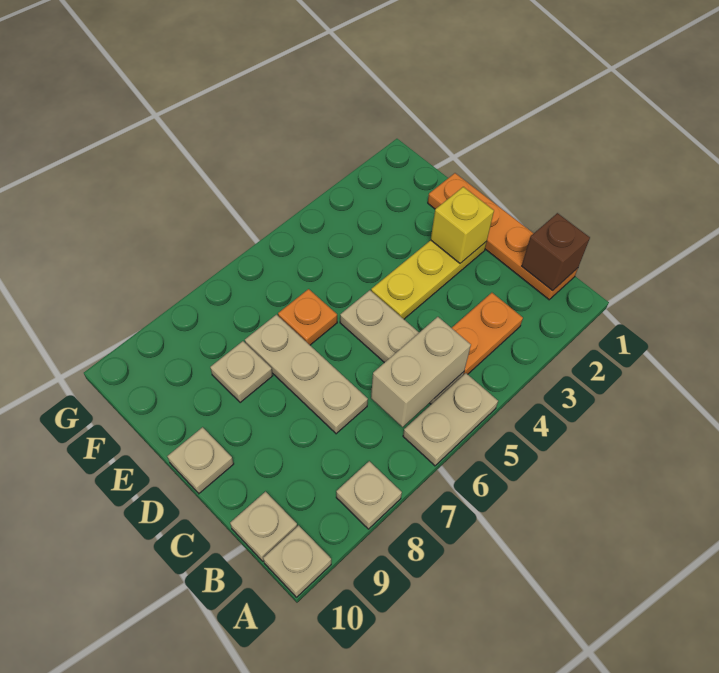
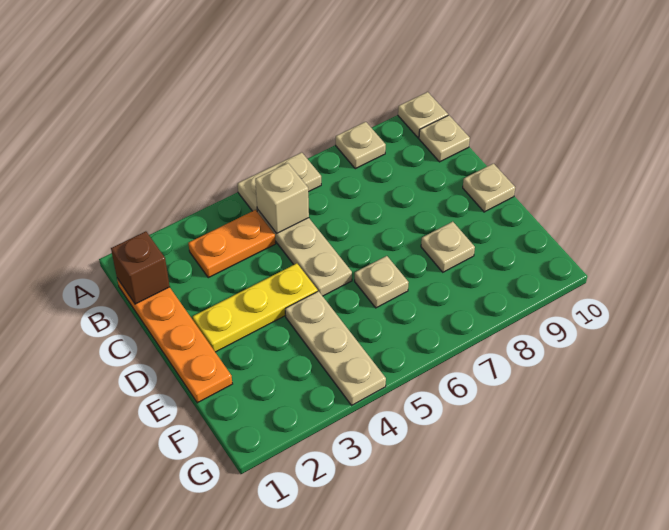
tan brick B5:B6 level 2 -> tan brick B5 level 2
tan plate C7:E7 level 1 -> tan plate E4:G4 level 1
yellow brick D2 level 2 -> none
orange plate E6 level 1 -> tan plate E6 level 1

